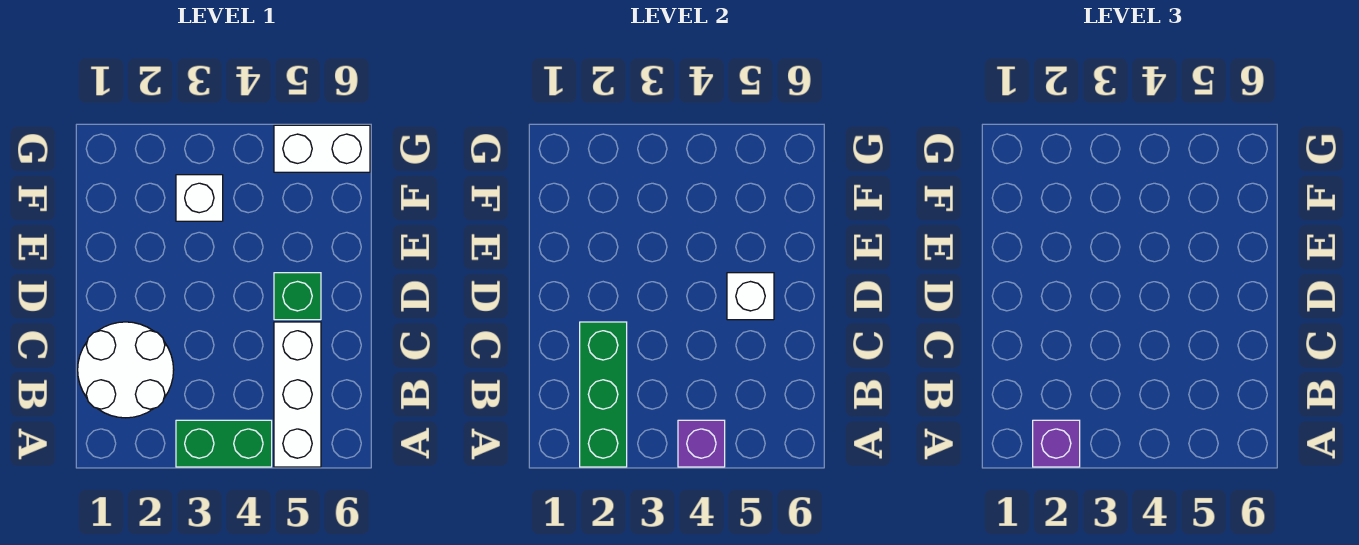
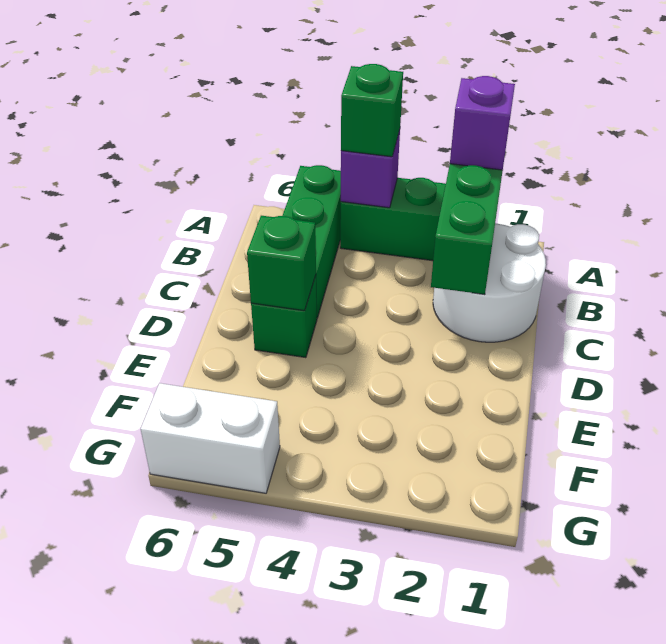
none -> green brick A4 level 3
white brick A5:C5 level 1 -> green brick A5:C5 level 1
white brick D5 level 2 -> green brick D5 level 2
white brick F3 level 1 -> none

